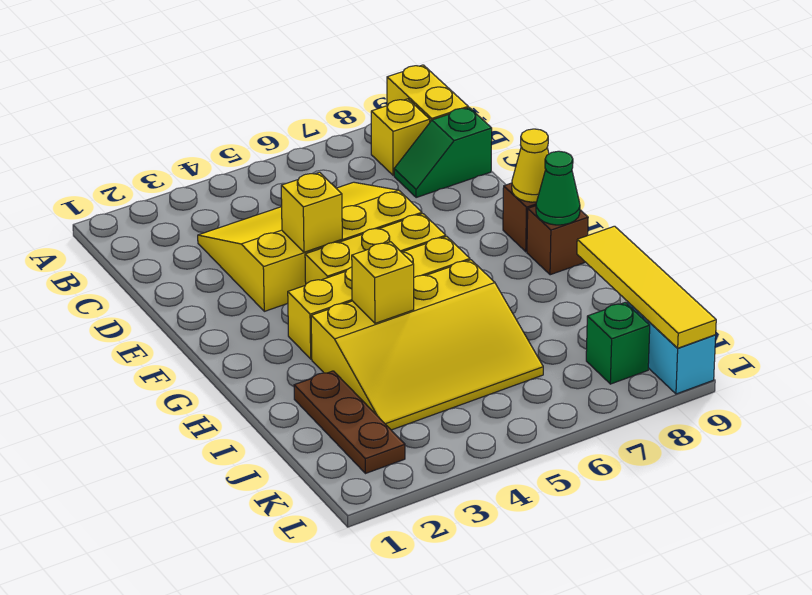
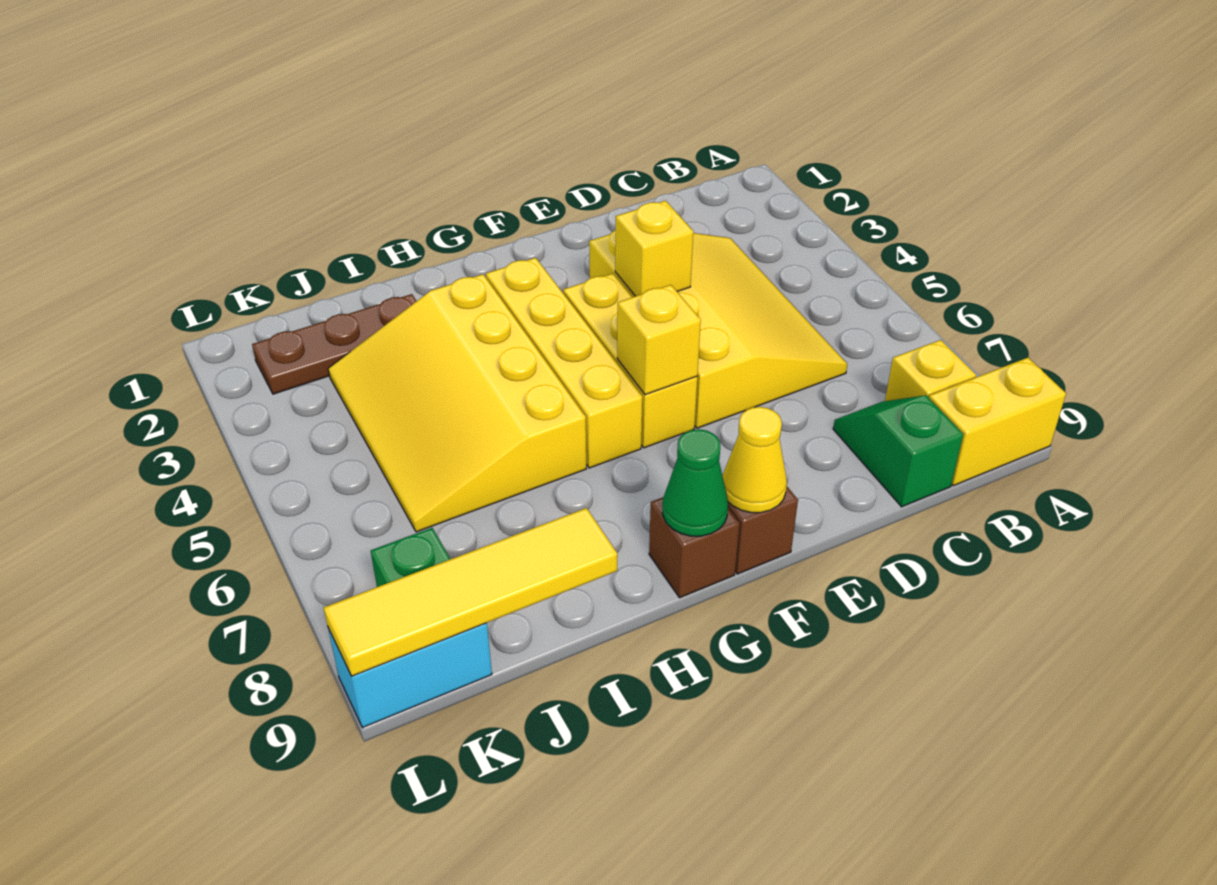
yellow brick H4 level 2 -> yellow brick F6 level 2

